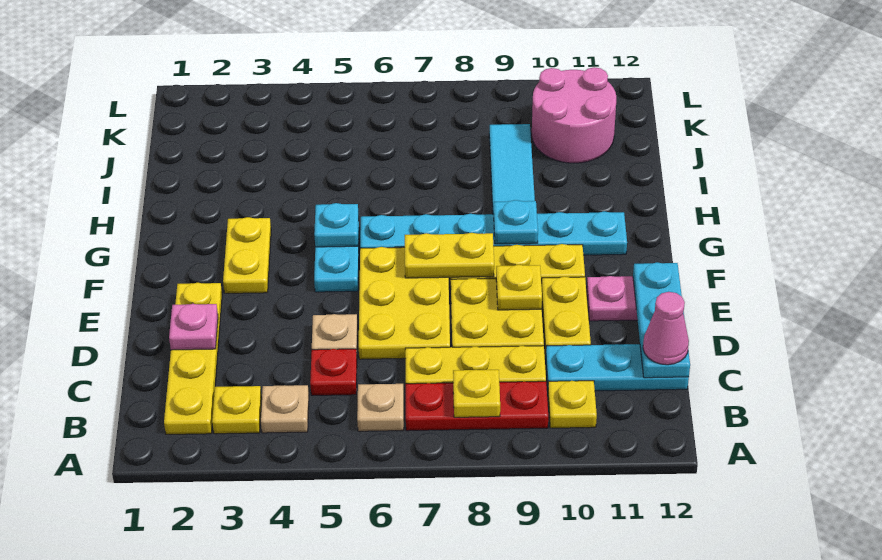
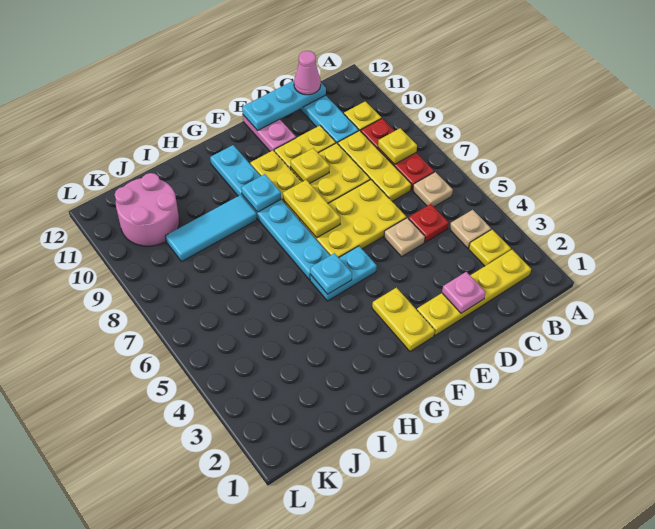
yellow plate F3:G3 level 1 -> yellow plate F2:F3 level 1

